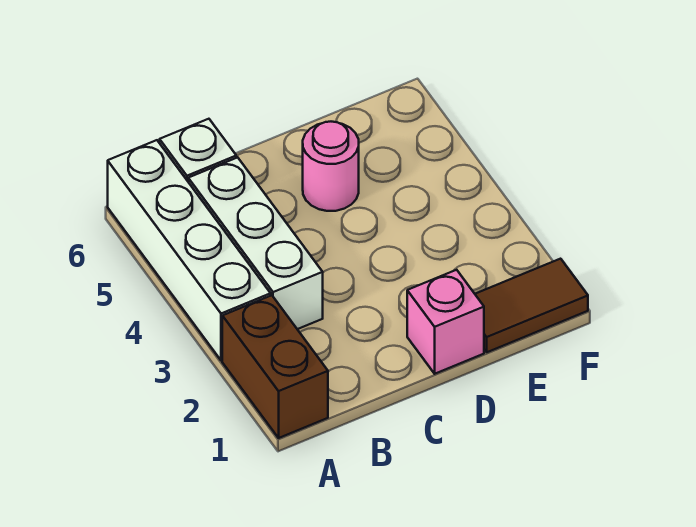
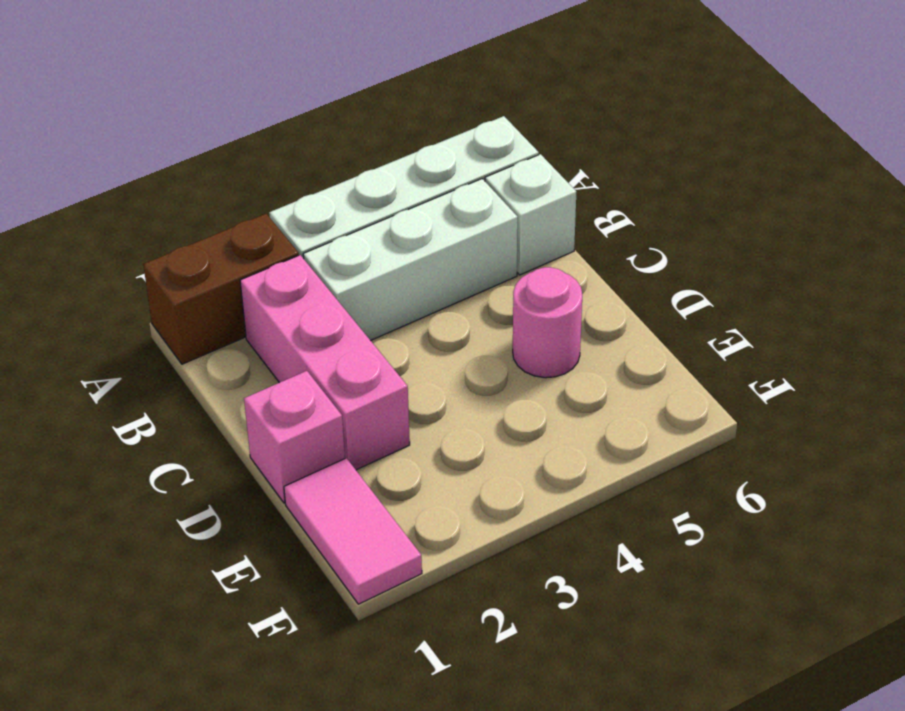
none -> pink brick B2:D2 level 1
brown tile E1:F1 level 1 -> pink tile E1:F1 level 1

